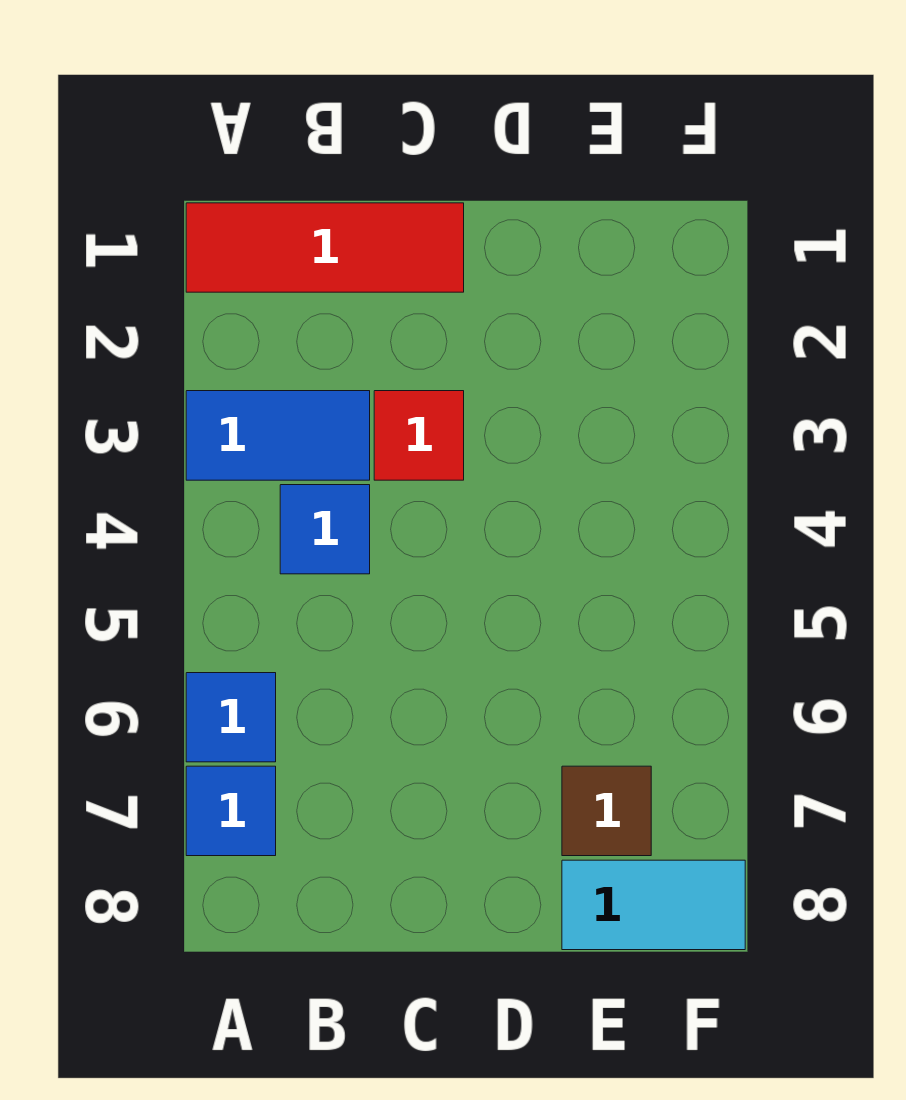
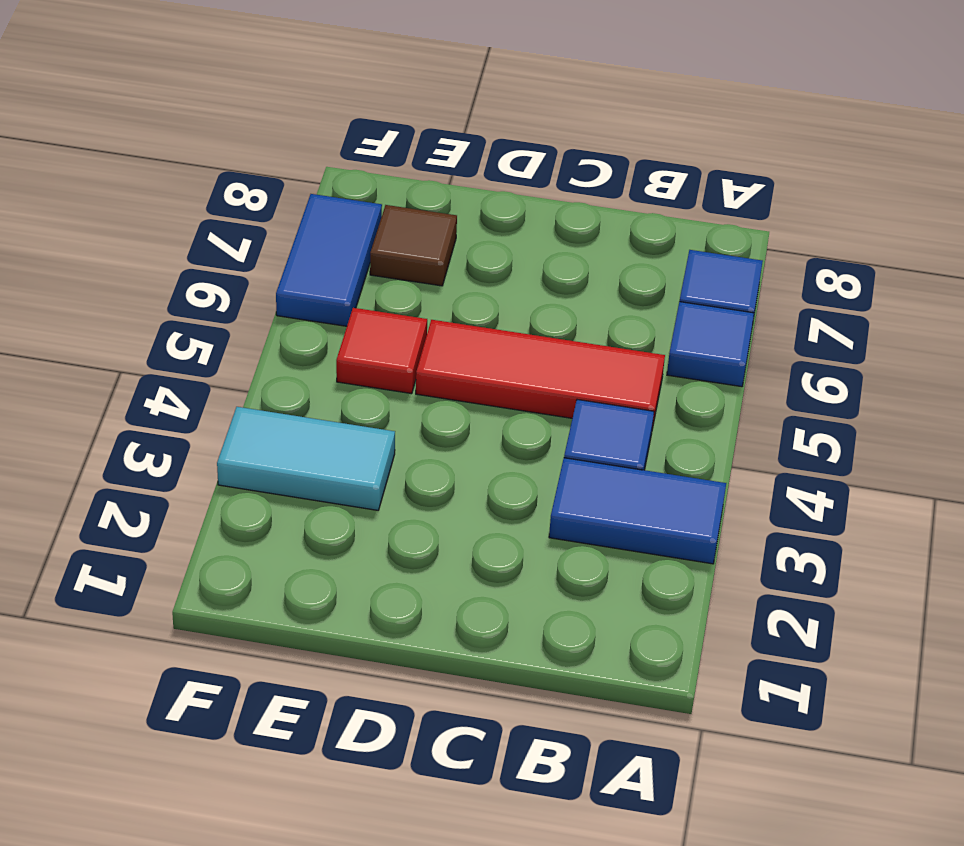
red tile A1:C1 level 1 -> red tile B5:D5 level 1
red tile C3 level 1 -> red tile E5 level 1
cyan tile E8:F8 level 1 -> cyan tile E3:F3 level 1
none -> blue tile F6:F7 level 1

